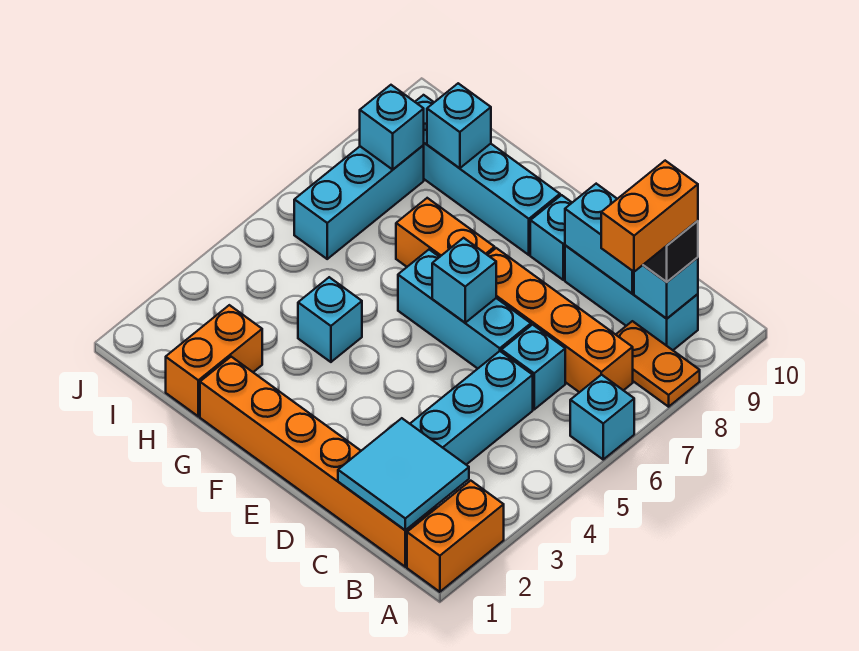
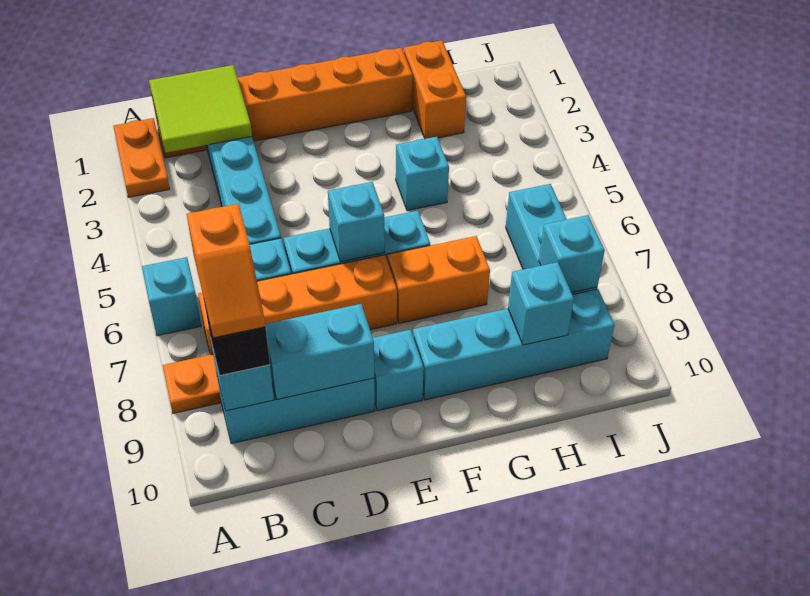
orange brick A1:A2 level 1 -> orange plate A1:A2 level 1
cyan tile B1:C2 level 2 -> lime tile B1:C2 level 2
orange brick B8:B9 level 4 -> orange slope B8:B9 level 4 top 8

